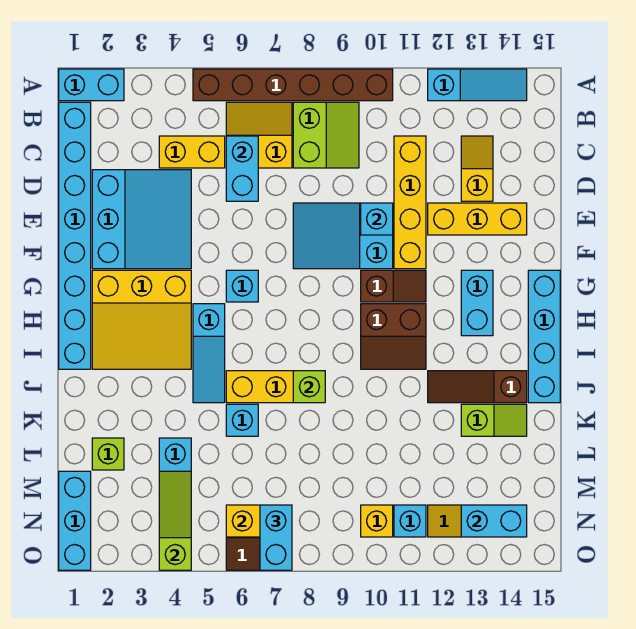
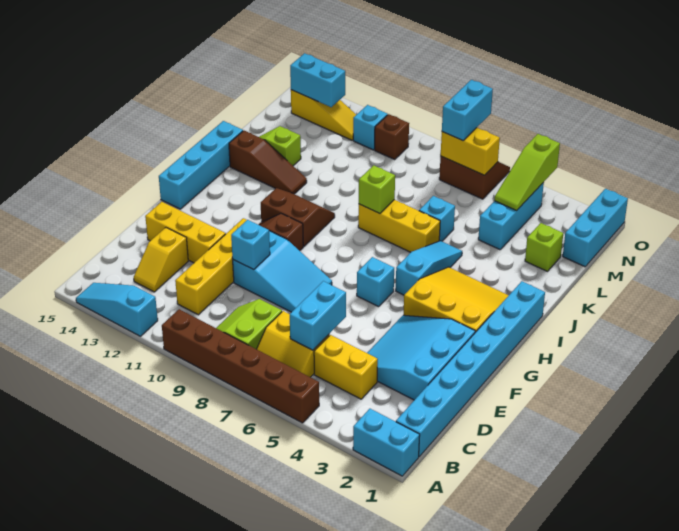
cyan brick G13:H13 level 1 -> none
yellow brick N10 level 1 -> brown brick N10 level 1

